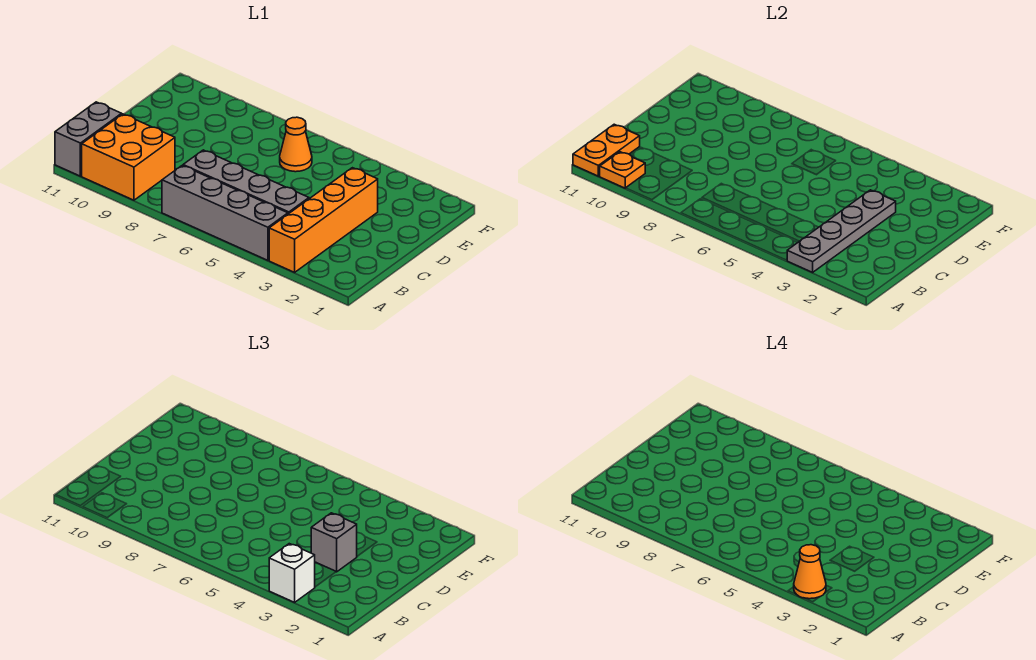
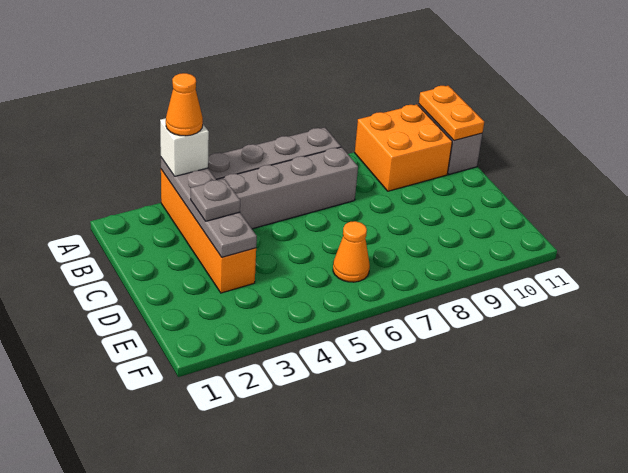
orange plate A10 level 2 -> none
grey brick C3 level 3 -> grey plate C3 level 3

